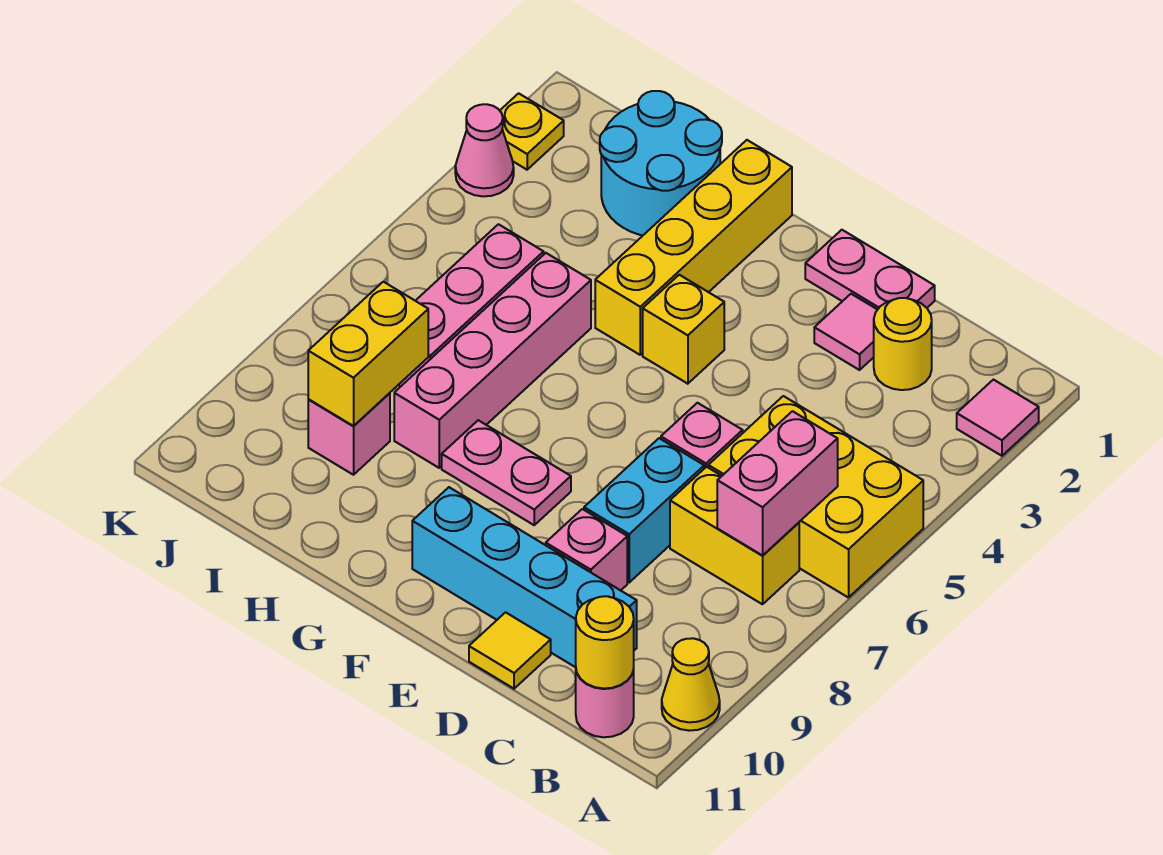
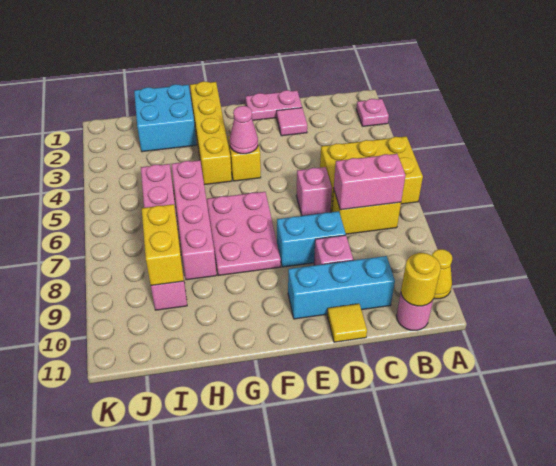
pink tile A2 level 1 -> pink plate A2 level 1
pink brick B6:B7 level 2 -> pink brick B7:C7 level 2
yellow round brick C2 level 1 -> none
cyan brick C10:F10 level 1 -> cyan brick C10:E10 level 1
cyan brick D7:D8 level 1 -> cyan brick D8:E8 level 1
pink plate F8:G8 level 1 -> pink plate F6:G8 level 1
cyan round brick H1:I2 level 1 -> cyan brick H1:I2 level 1
yellow plate K2 level 1 -> none
pink cone K3 level 1 -> pink cone F4 level 2

